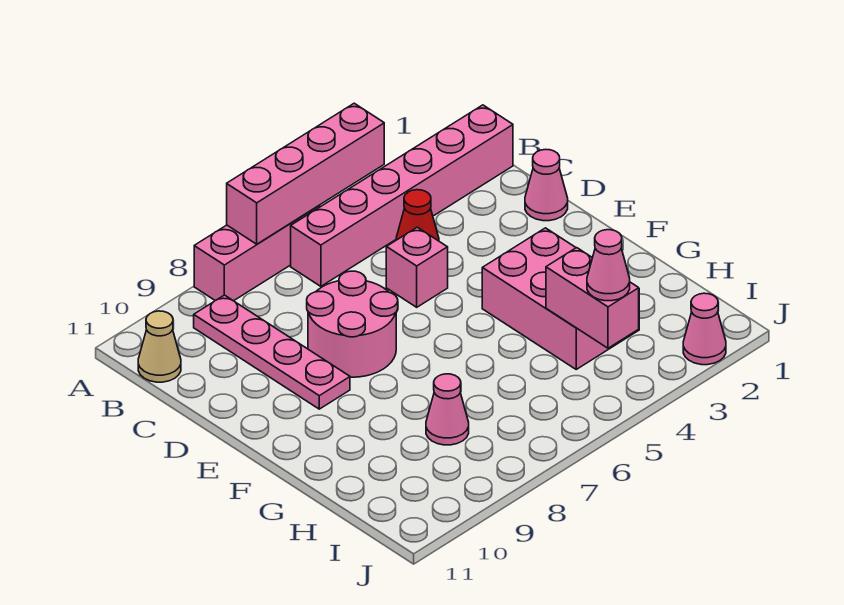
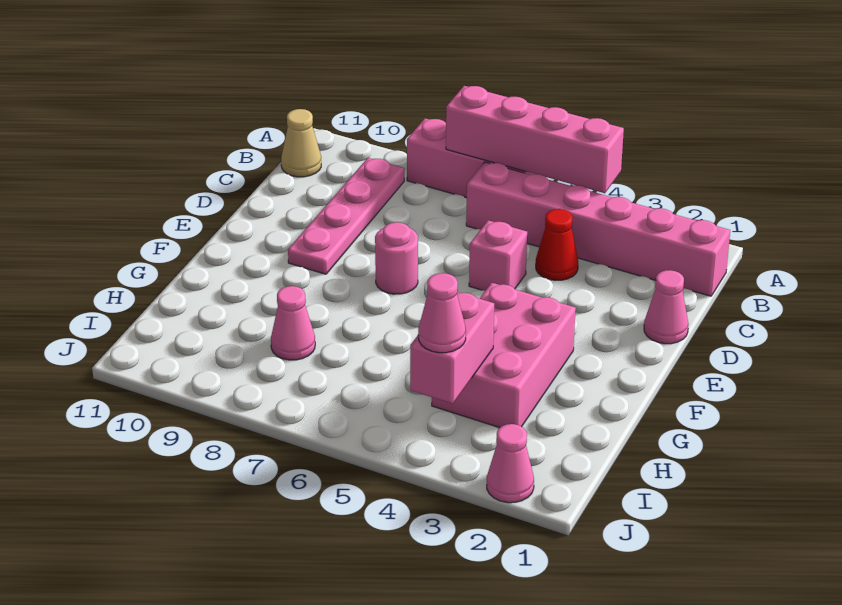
pink round brick D7:E8 level 1 -> pink round brick E7 level 1

